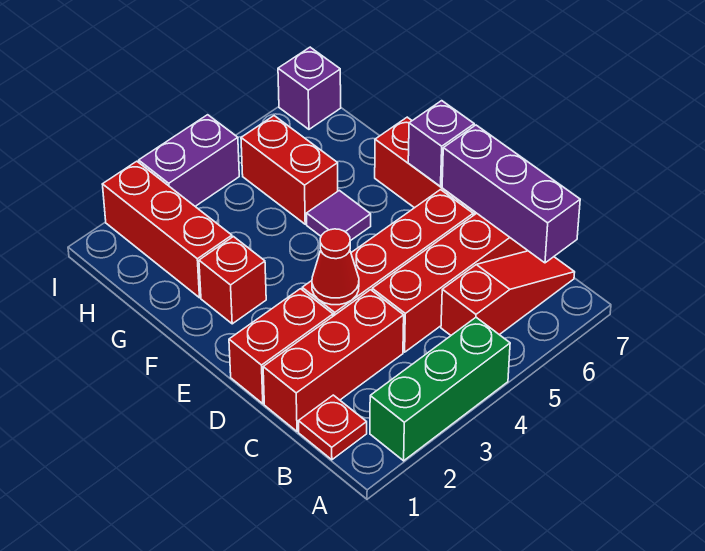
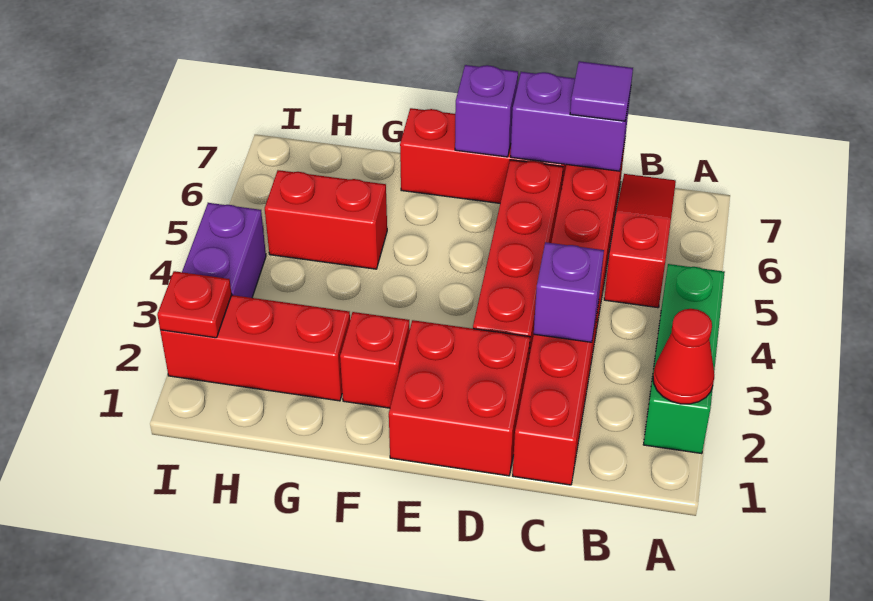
red plate B1 level 1 -> red plate I2 level 2
purple brick B7:D7 level 2 -> purple brick C7:D7 level 2
red brick D1:D2 level 1 -> red brick D1:E2 level 1
red cone D3 level 2 -> red cone A2 level 2
purple tile F5 level 1 -> purple tile C7 level 3
purple brick I7 level 1 -> purple brick C3 level 2

